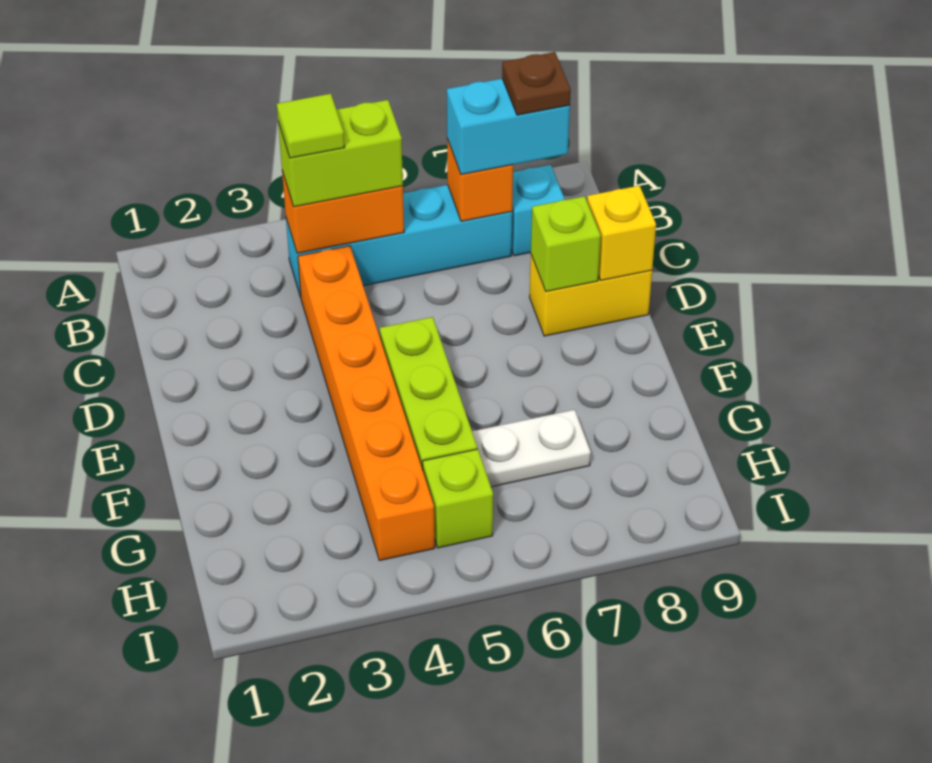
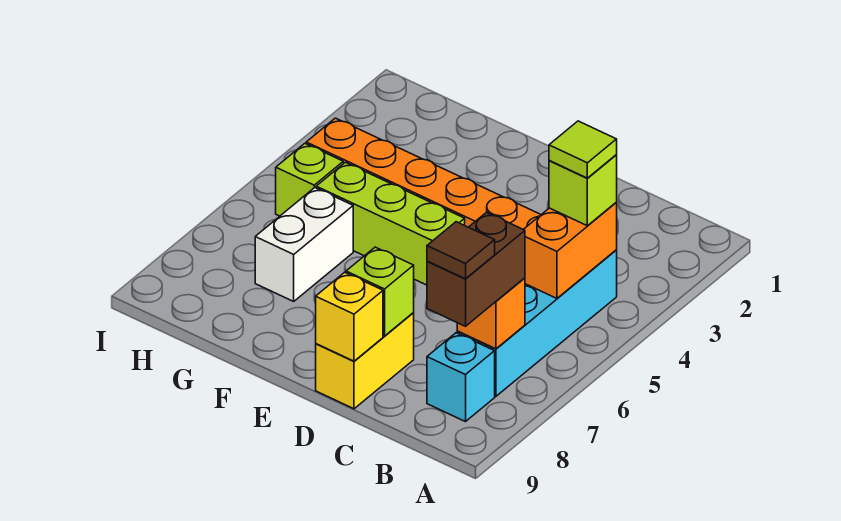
lime brick B4:B5 level 3 -> lime brick B4 level 3
cyan brick B7:B8 level 3 -> brown brick B7:B8 level 3
brown plate B8 level 4 -> brown tile B8 level 4
white plate G6:G7 level 1 -> white brick G6:G7 level 1

